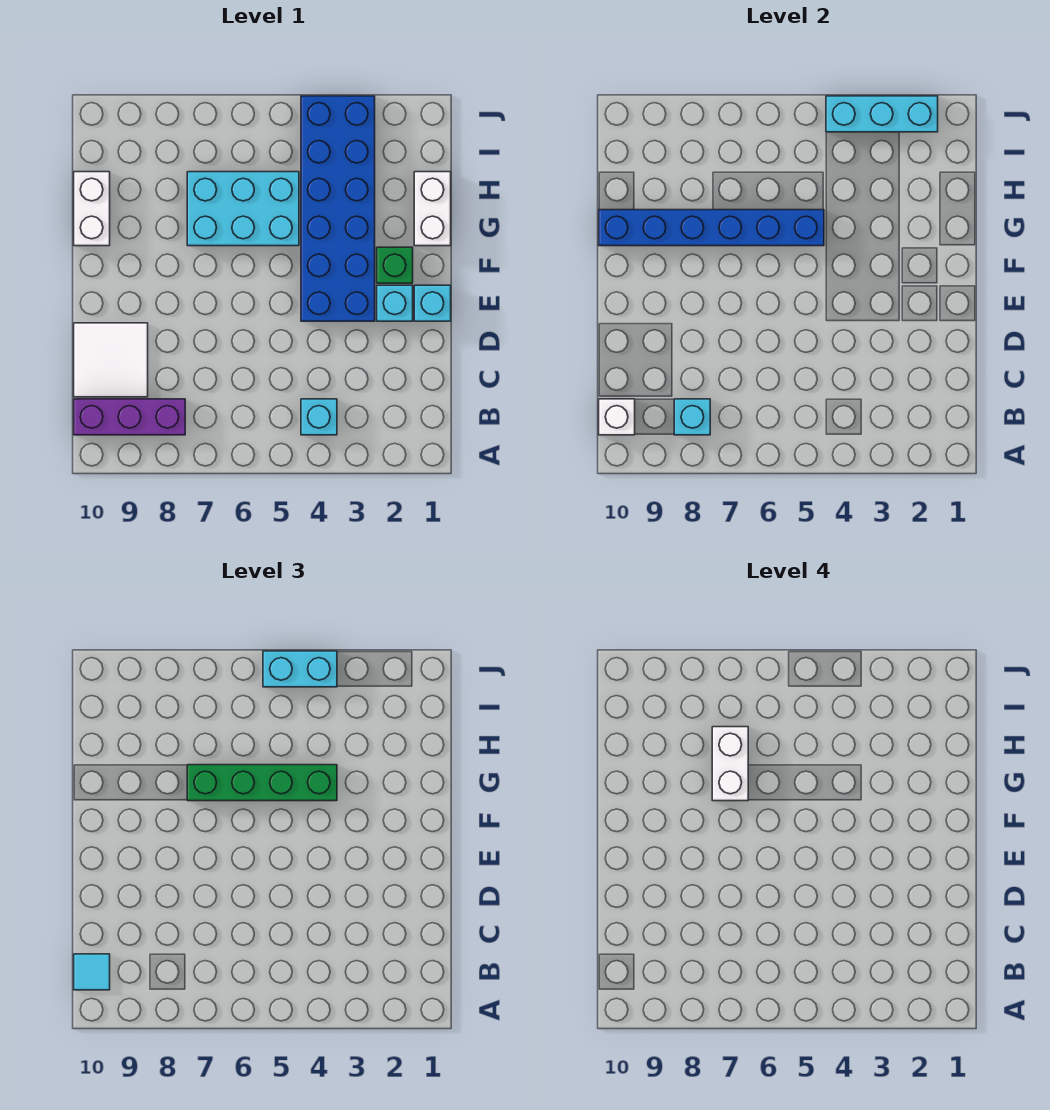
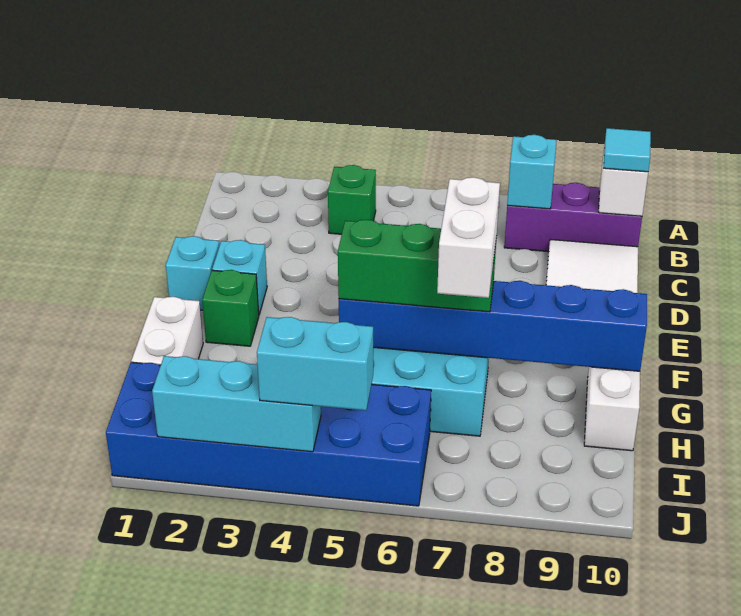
cyan brick B4 level 1 -> green brick B4 level 1
blue brick E3:J4 level 1 -> blue brick I1:J6 level 1
green brick G4:G7 level 3 -> green brick G5:G7 level 3

